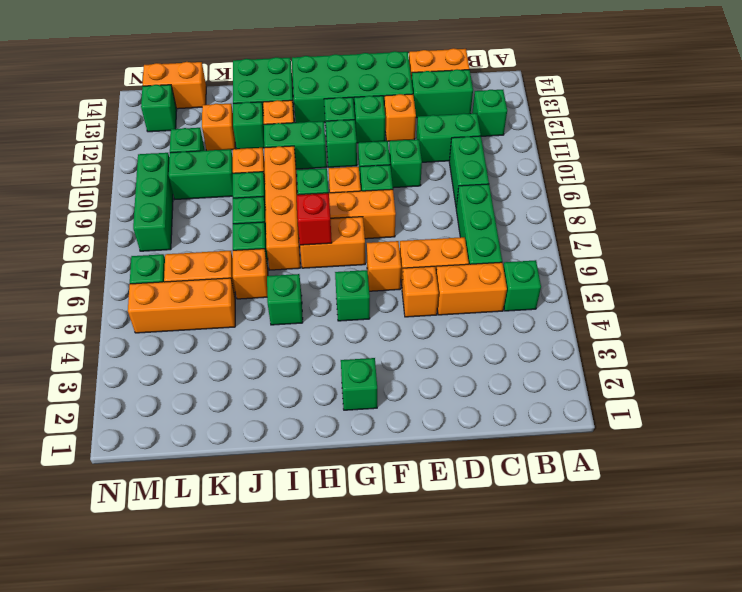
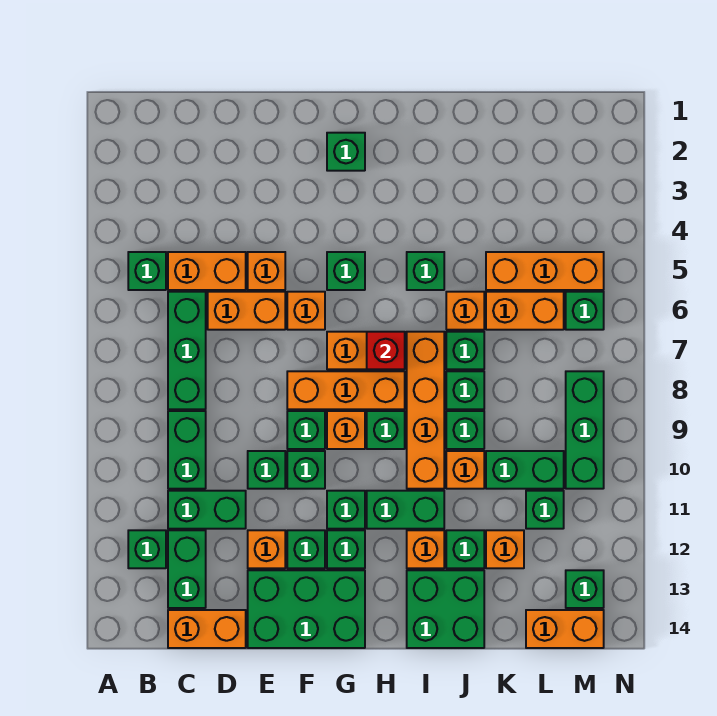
green brick C13:D13 level 1 -> green brick C12:C13 level 1
green brick E13:H14 level 1 -> green brick E13:G14 level 1

